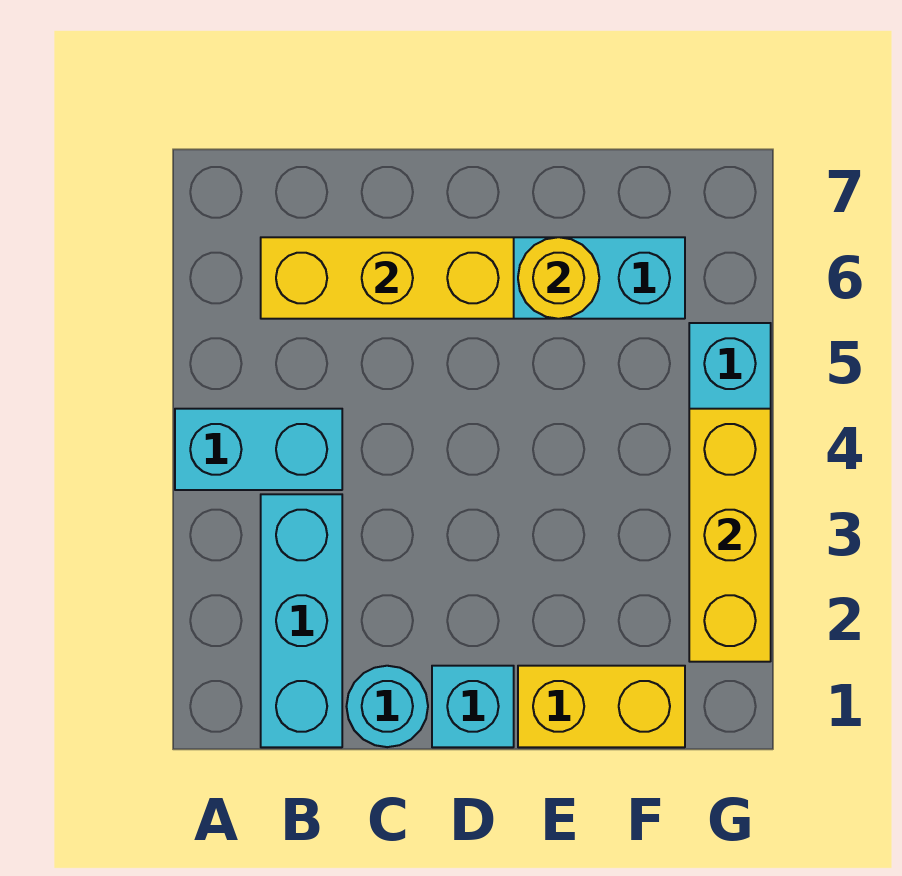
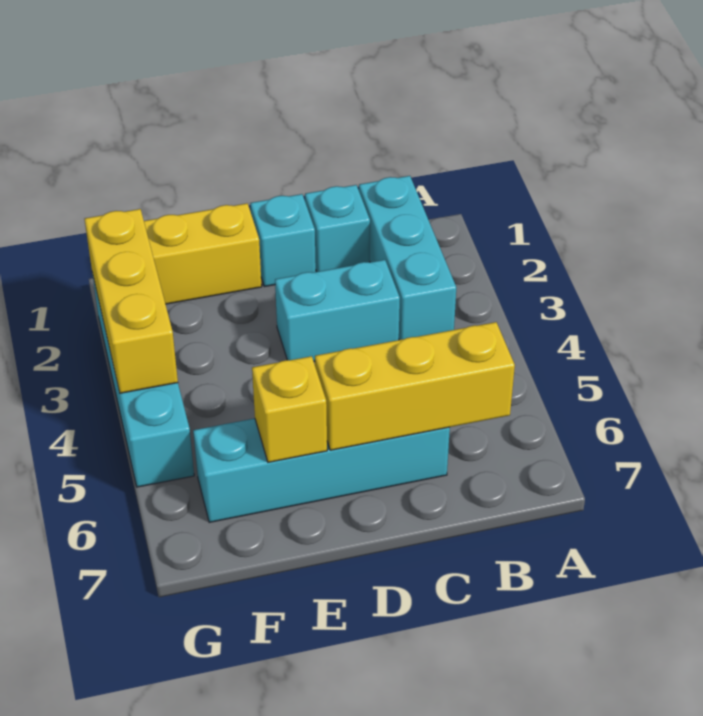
cyan brick A4:B4 level 1 -> cyan brick C3:D3 level 1
cyan round brick C1 level 1 -> cyan brick C1 level 1
yellow round brick E6 level 2 -> yellow brick E6 level 2

